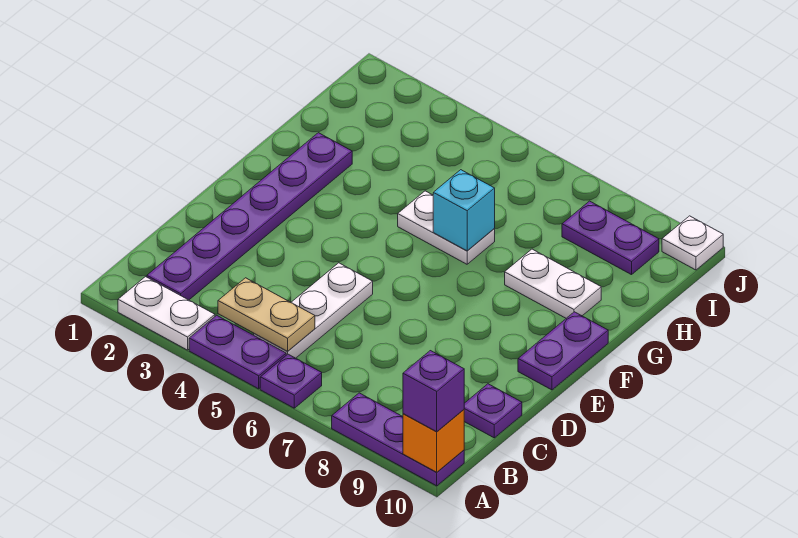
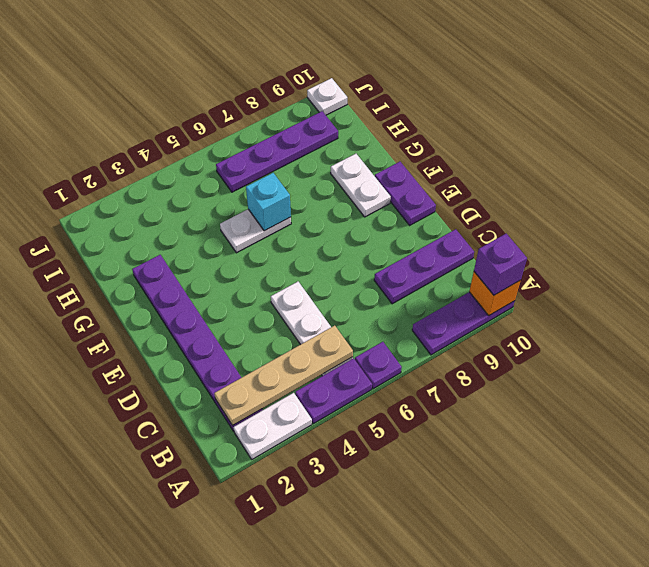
tan plate B4:B5 level 2 -> tan plate B2:B5 level 2
purple plate C10 level 1 -> purple plate C8:C10 level 1
white plate G8:G9 level 1 -> white plate F9:G9 level 1
purple plate I8:I9 level 1 -> purple plate I6:I9 level 1

